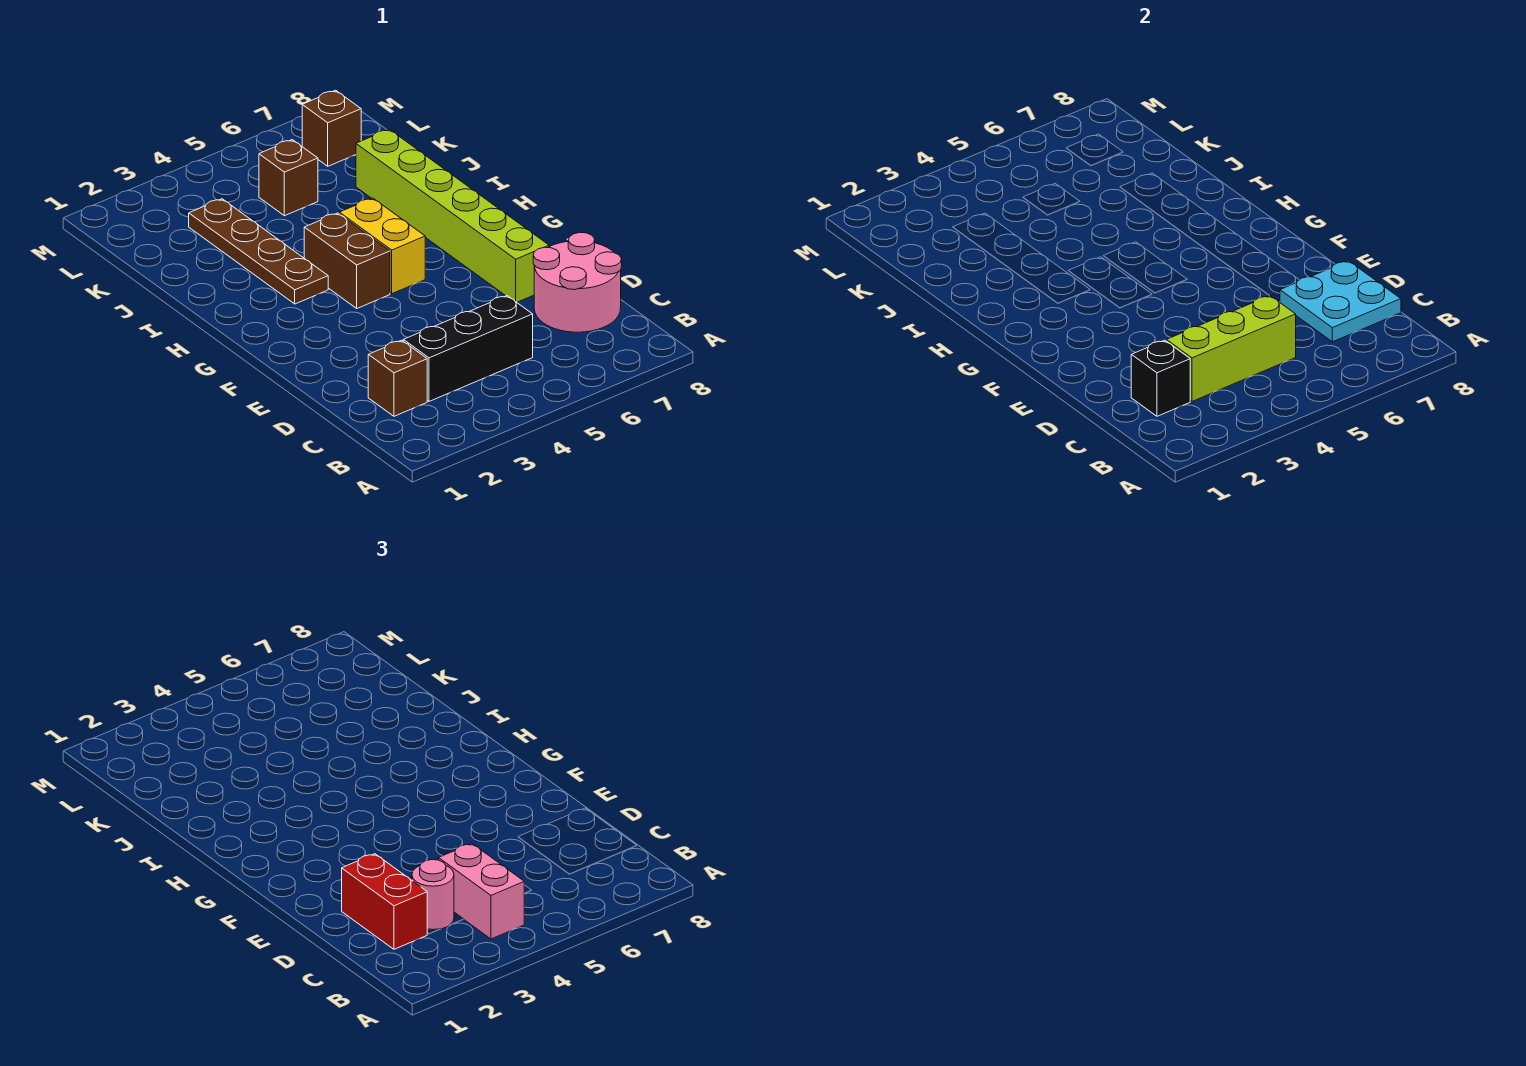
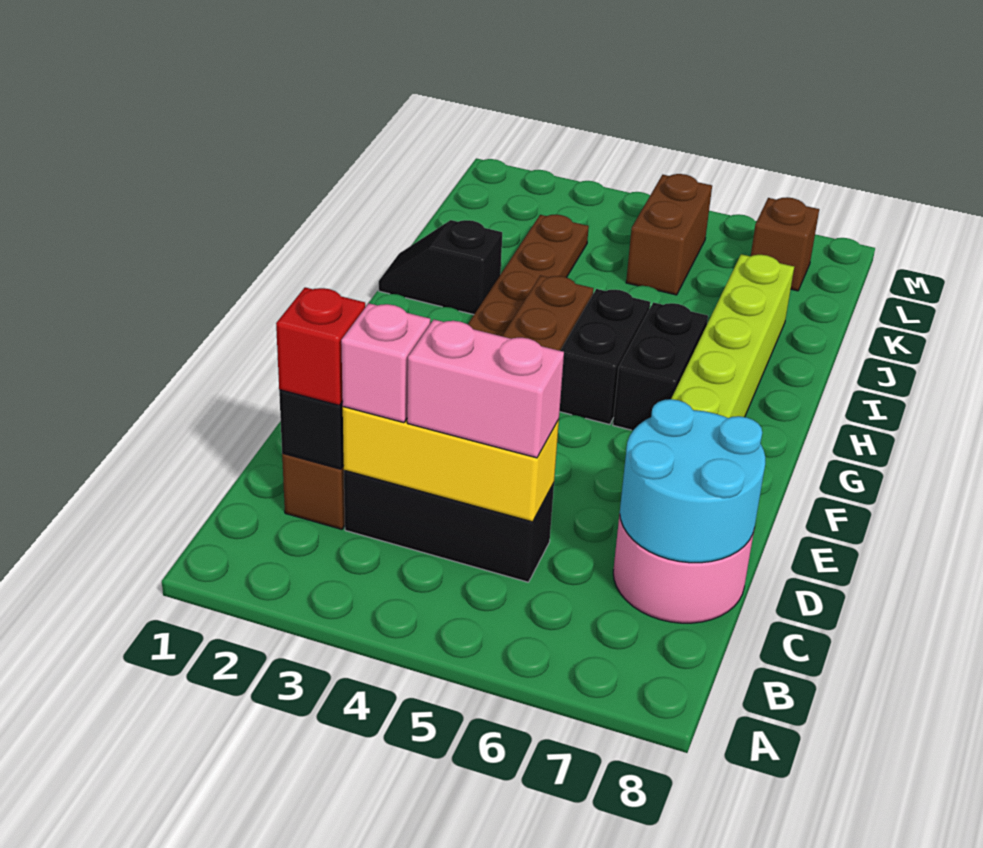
pink brick B4:C4 level 3 -> pink brick C4:C5 level 3
red brick C2:D2 level 3 -> red brick C2 level 3
lime brick C3:C5 level 2 -> yellow brick C3:C5 level 2
pink round brick C3 level 3 -> pink brick C3 level 3
cyan plate C7:D8 level 2 -> cyan round brick C7:D8 level 2
yellow brick G5:H5 level 1 -> black brick G5:H5 level 1
none -> black brick G6:H6 level 1
none -> black slope I1:I2 level 1 top 2
brown brick K5 level 1 -> brown brick K5:L5 level 1

